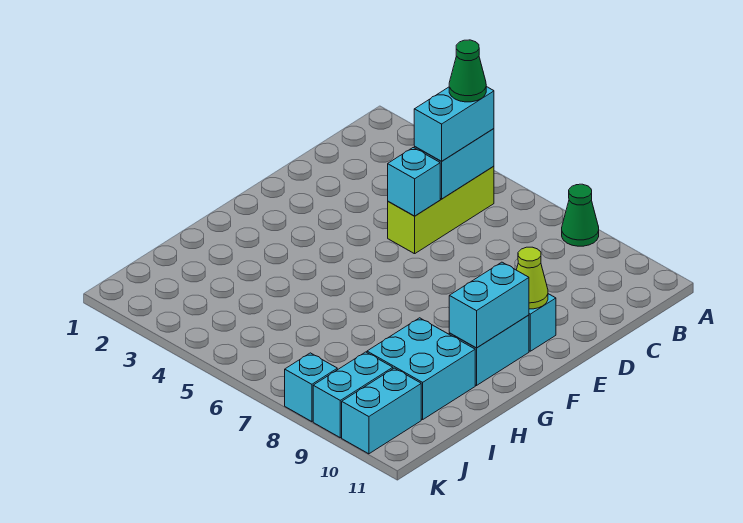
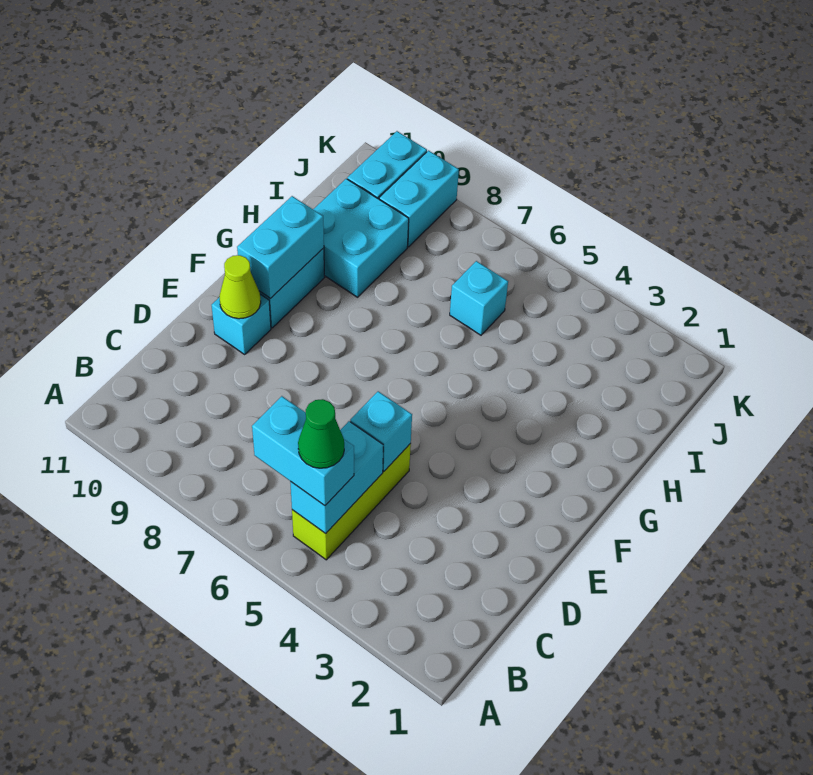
green cone A8 level 1 -> none
cyan brick B5:C5 level 3 -> cyan brick B5:B6 level 3
cyan brick K8 level 1 -> cyan brick I6 level 1

